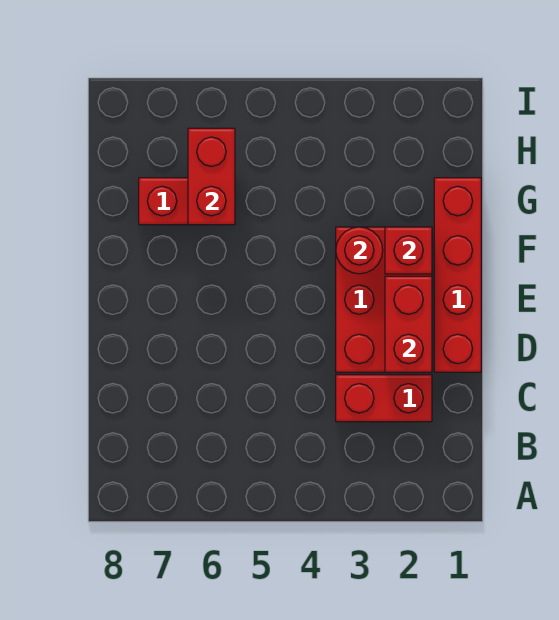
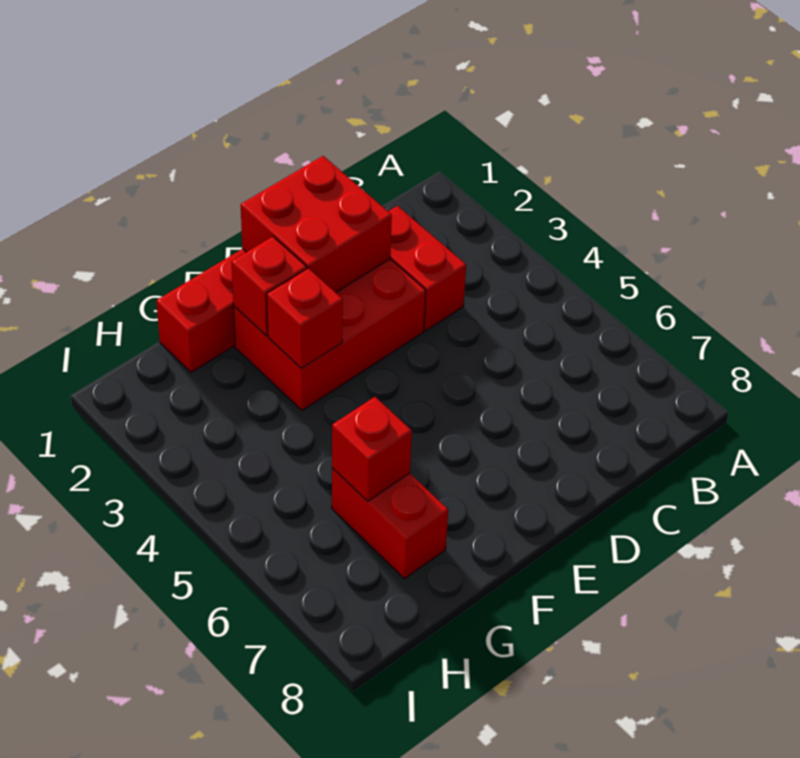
red brick D2:E2 level 2 -> red brick D1:E2 level 2
red round brick F3 level 2 -> red brick F3 level 2
red brick G6:H6 level 2 -> red brick G6 level 2

